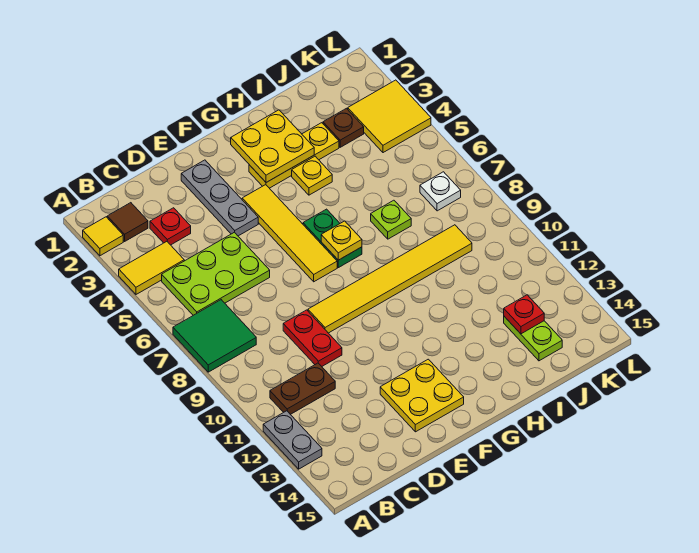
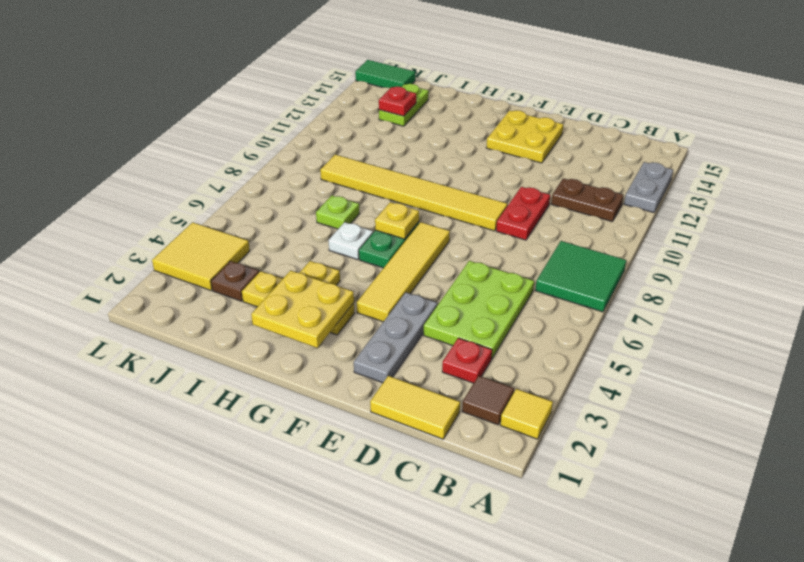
yellow tile A4:B4 level 1 -> yellow tile C1:D1 level 1
lime plate B5:D6 level 1 -> lime plate C4:D6 level 1
white plate K7 level 1 -> white plate H6 level 1
none -> green tile K15:L15 level 1

